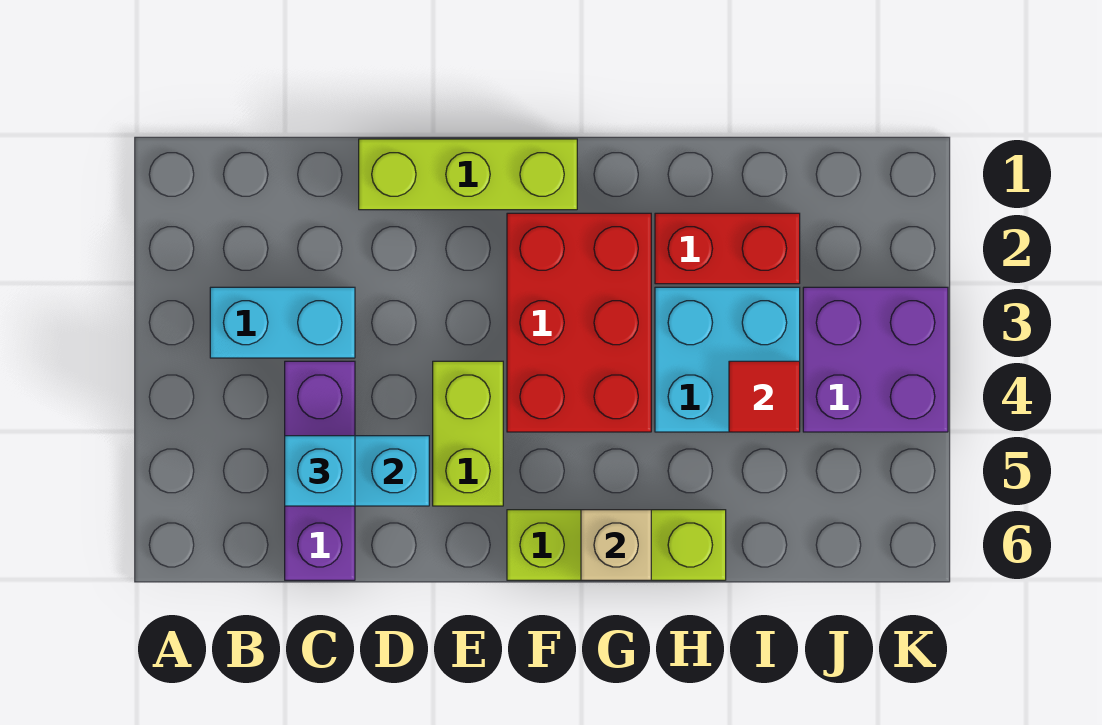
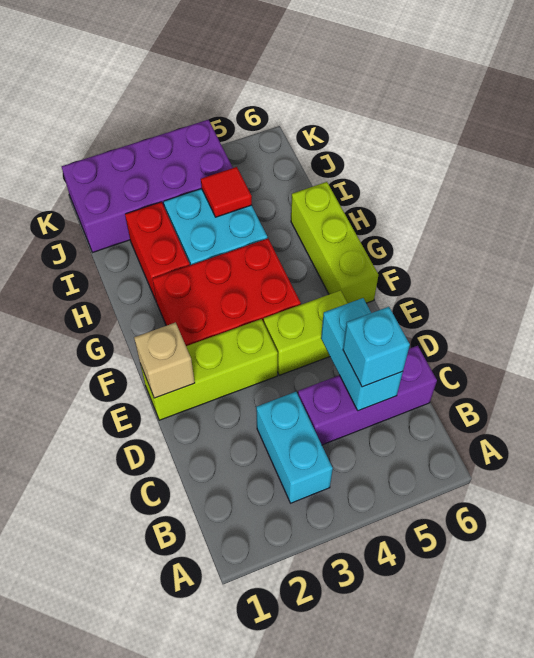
lime brick D1:F1 level 1 -> lime brick E1:E3 level 1
tan brick G6 level 2 -> tan brick E1 level 2
purple brick J3:K4 level 1 -> purple brick J1:K4 level 1

